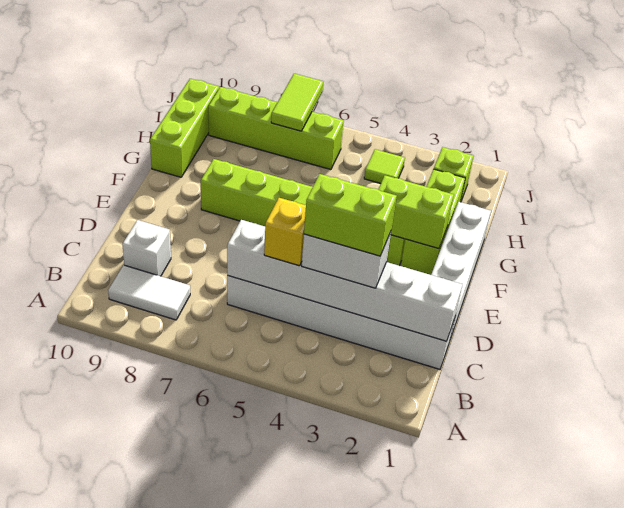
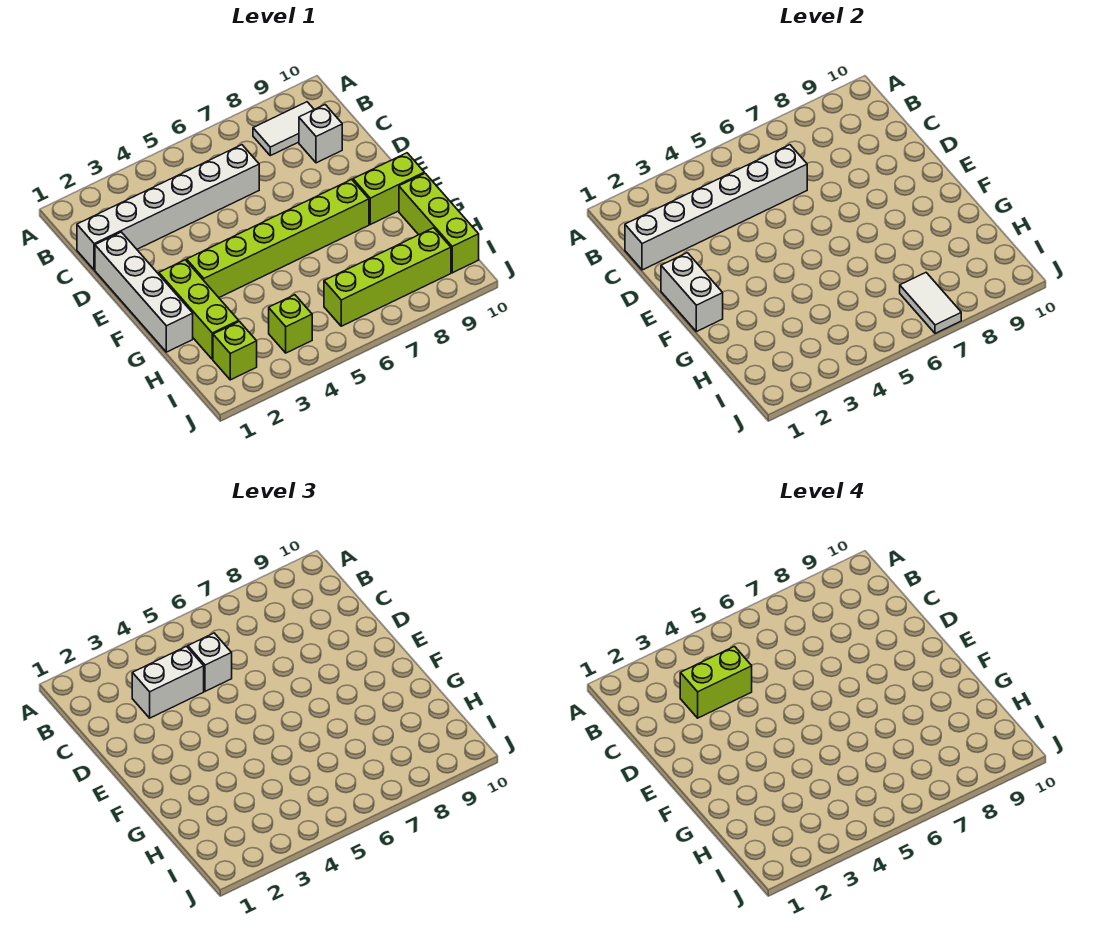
yellow brick C5 level 3 -> white brick C5 level 3
none -> white brick E1:F1 level 2
lime brick F2:F3 level 2 -> lime brick F9:F10 level 1
lime tile I4 level 1 -> lime brick I4 level 1
lime tile I7:J7 level 2 -> white tile I7:J7 level 2

